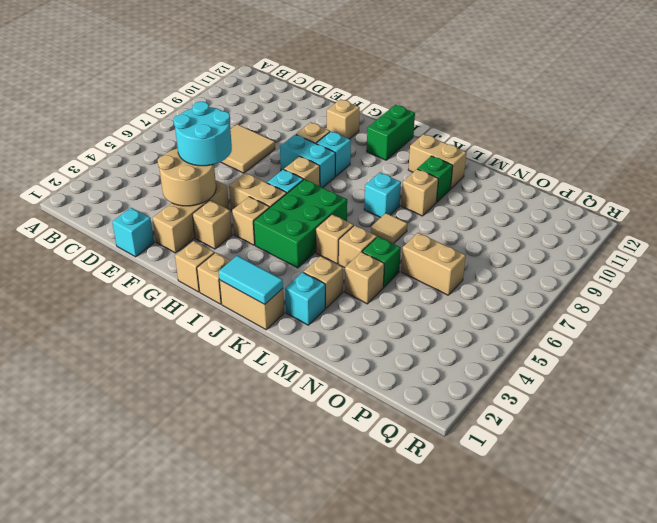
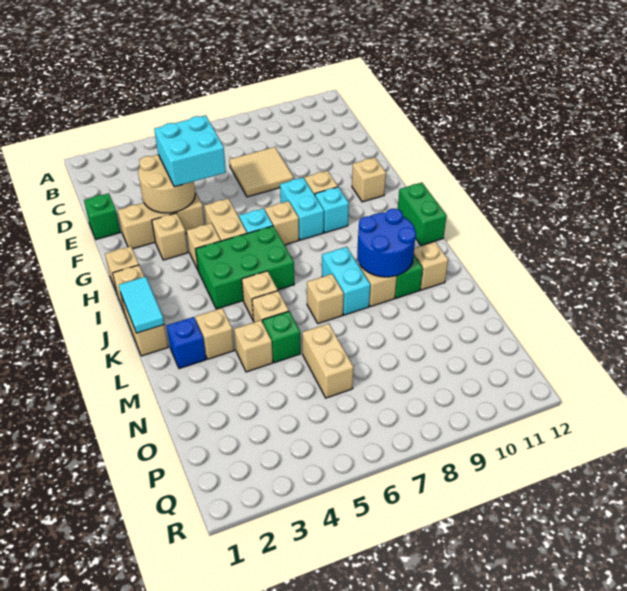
cyan brick E1 level 1 -> green brick E1 level 1
cyan round brick E4:F5 level 3 -> cyan brick E4:F5 level 3
green brick I11:I12 level 1 -> green brick I12:J12 level 1
cyan brick K8 level 1 -> cyan brick K8:L8 level 1
none -> blue round brick K9:L10 level 2
tan brick K11:L11 level 1 -> tan brick L11 level 1
cyan brick L2 level 1 -> blue brick L2 level 1
tan tile L7 level 1 -> tan brick L7 level 1

